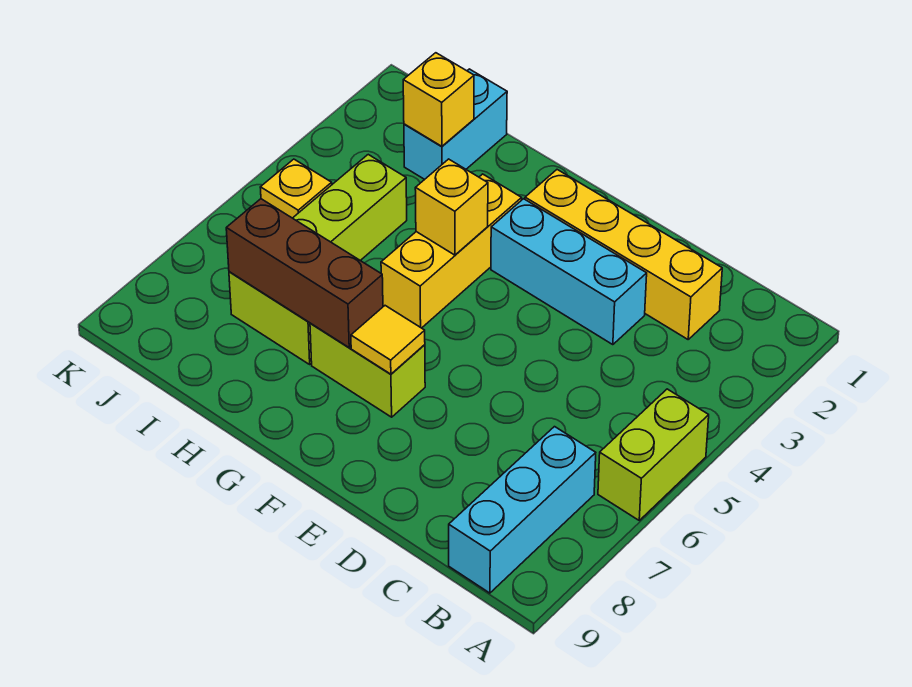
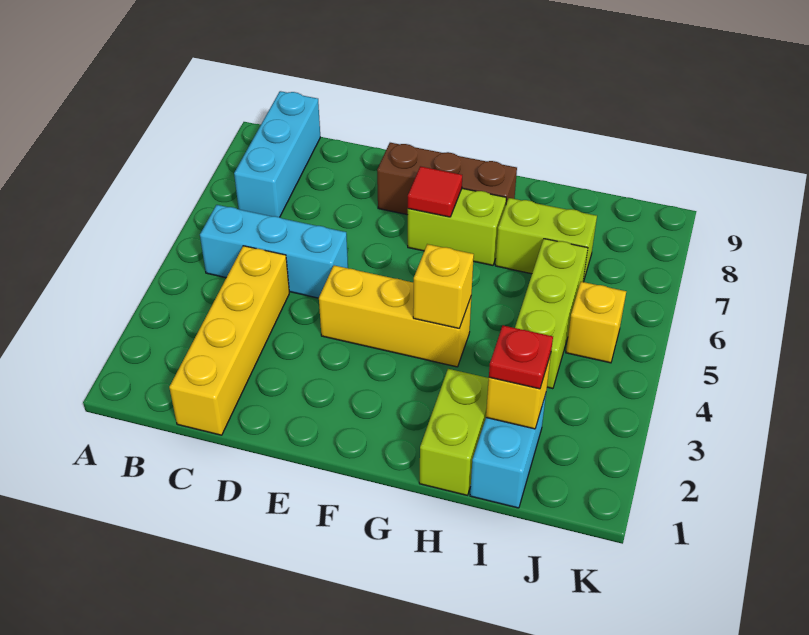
lime brick A5:A6 level 1 -> lime brick H1:H2 level 1
yellow brick C2:F2 level 1 -> yellow brick C1:C4 level 1
cyan brick D3:F3 level 1 -> cyan brick B5:D5 level 1
yellow tile F7 level 2 -> red tile F7 level 2
yellow brick G3:G5 level 1 -> yellow brick E4:G4 level 1
brown brick G7:I7 level 2 -> brown brick E8:G8 level 1
none -> red plate I2 level 3

